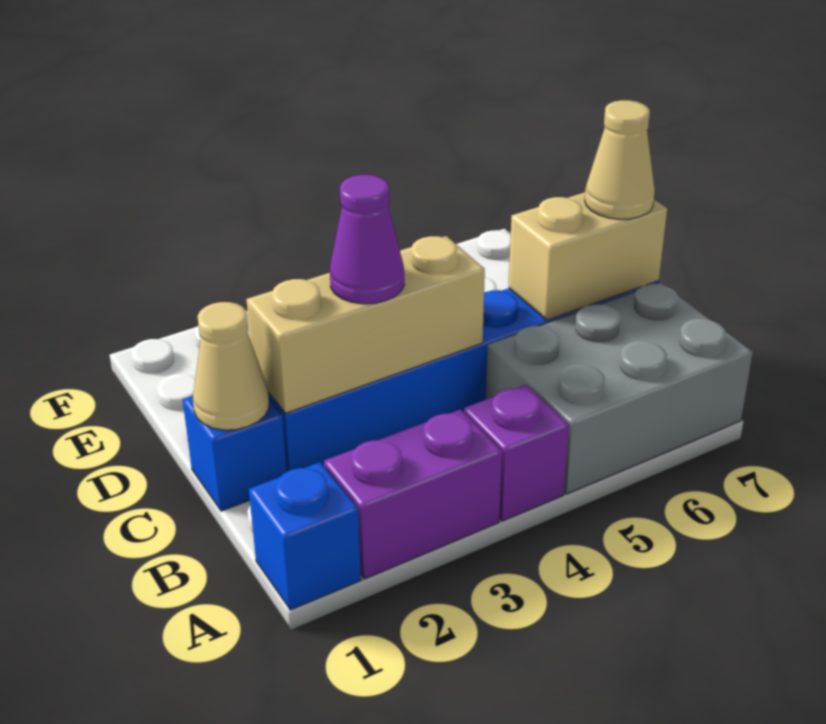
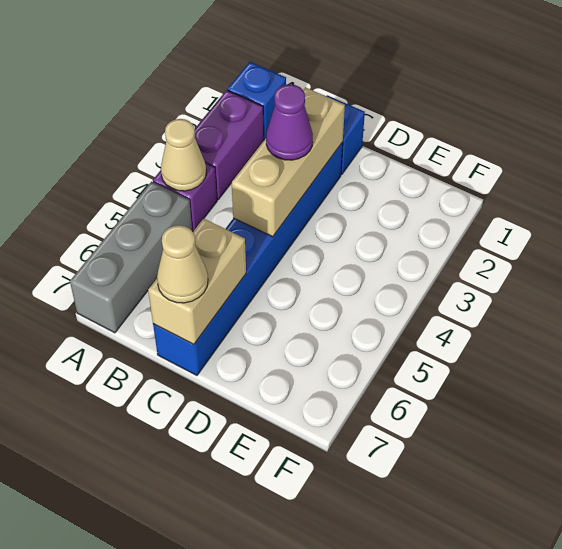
grey brick A5:B7 level 1 -> grey brick A5:A7 level 1
tan cone C1 level 2 -> tan cone A4 level 2

